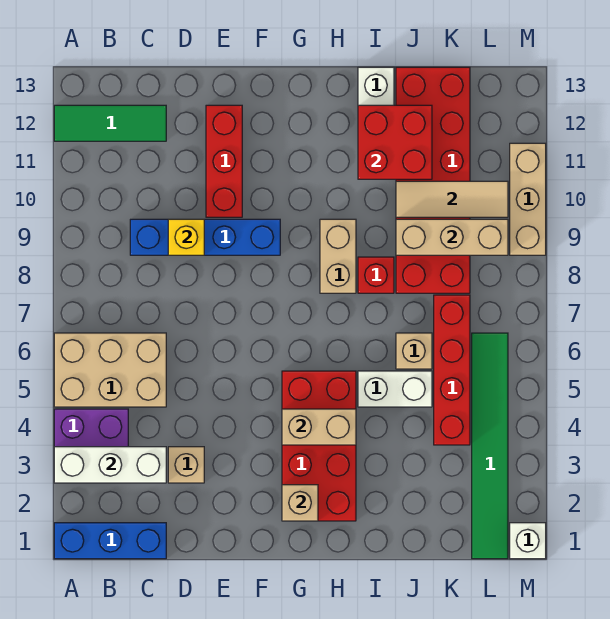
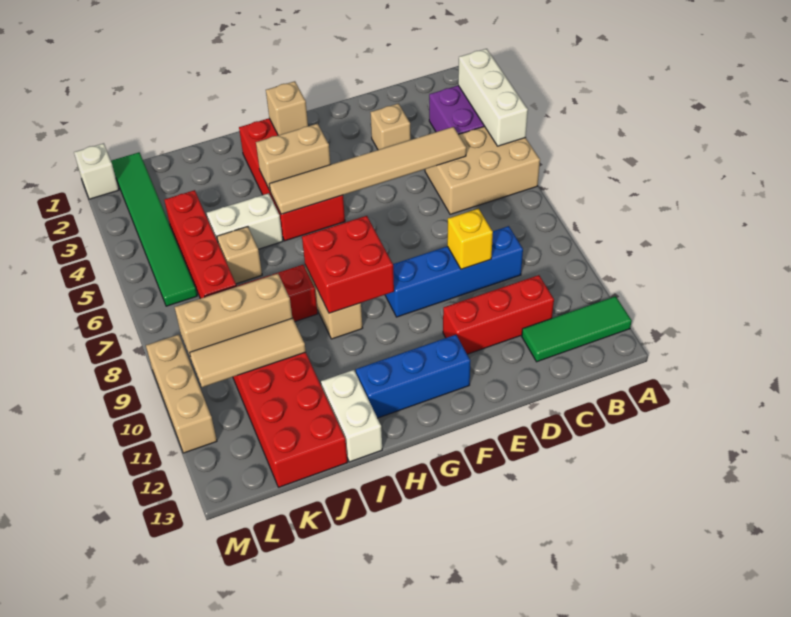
blue brick A1:C1 level 1 -> blue brick F12:H12 level 1
white brick A3:C3 level 2 -> white brick A3:A5 level 2
none -> tan tile C5:H5 level 2
red brick E10:E12 level 1 -> red brick C11:E11 level 1
red brick I11:J12 level 2 -> red brick G8:H9 level 2

